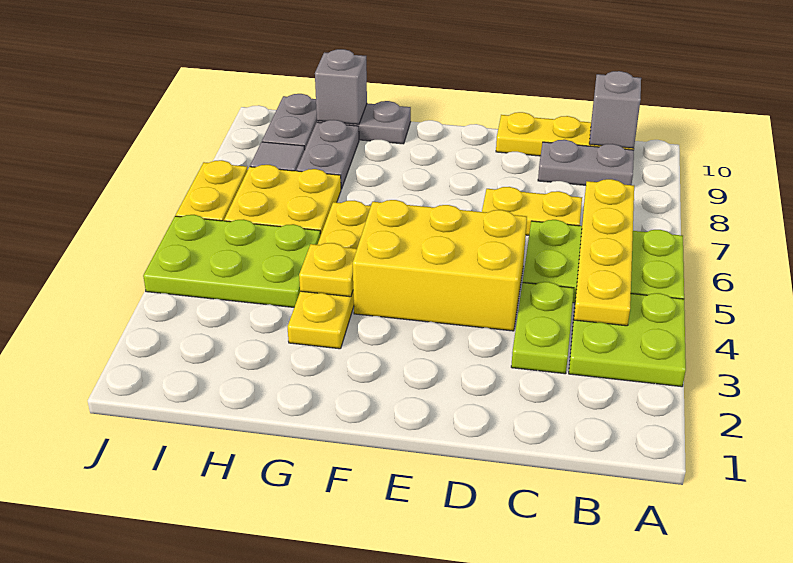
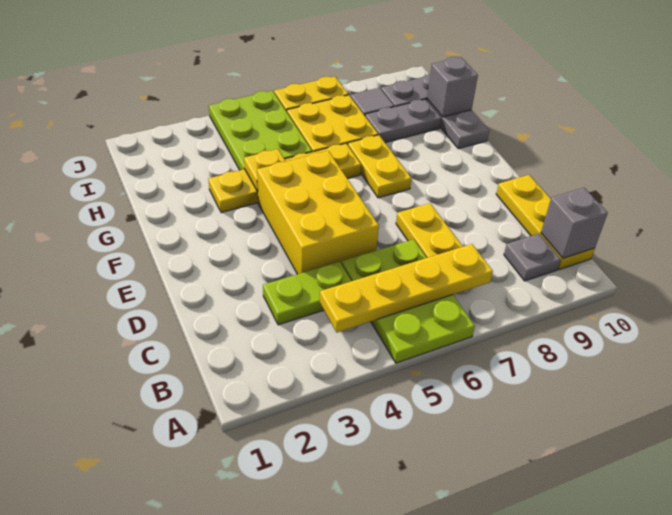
lime plate A3:B4 level 1 -> none
grey plate B9:C9 level 1 -> grey plate B9 level 1
none -> yellow plate F7:G7 level 1

